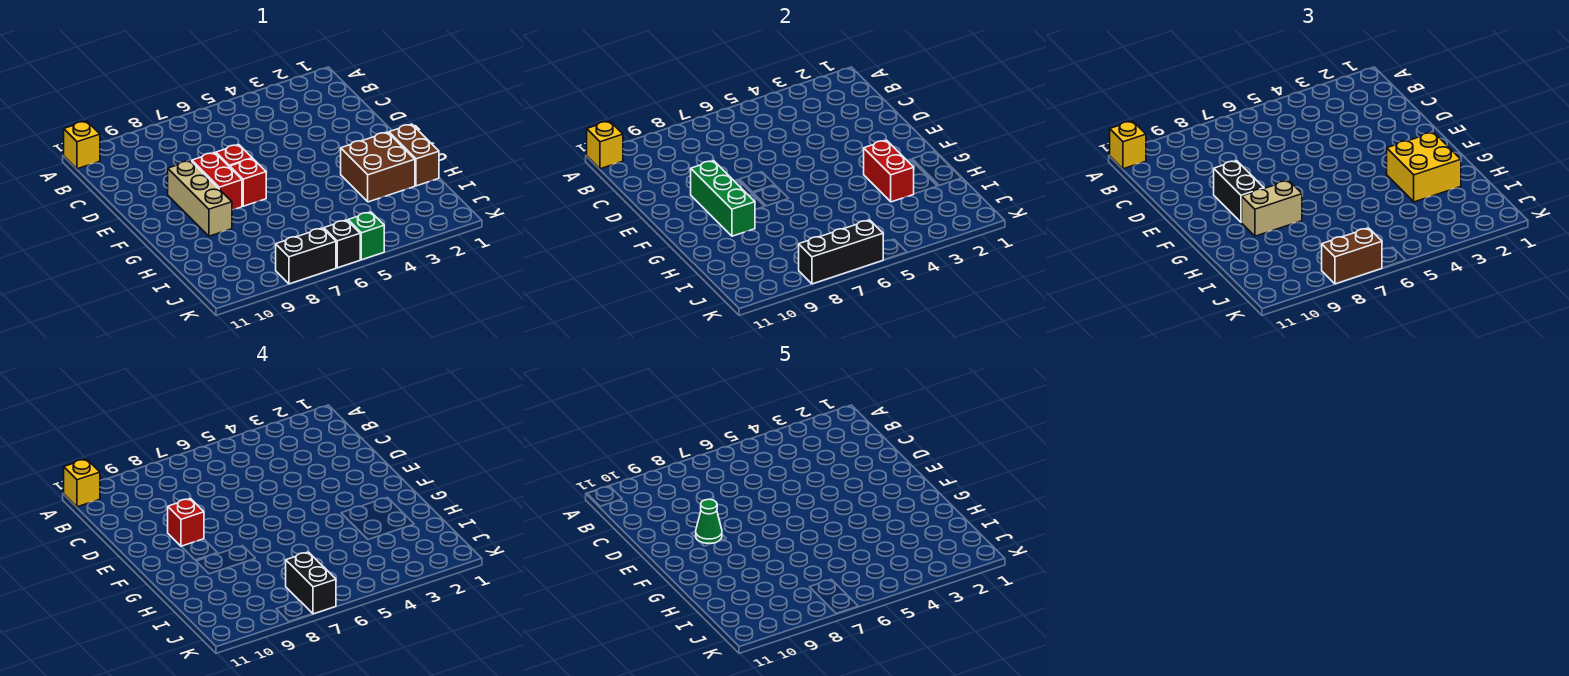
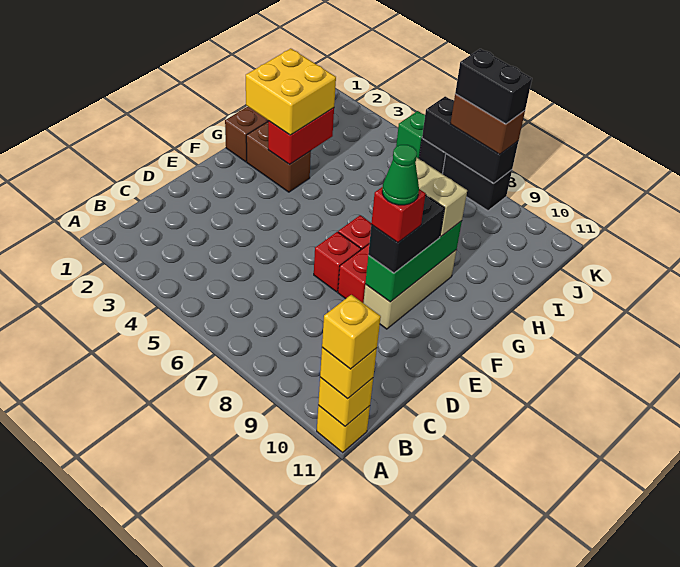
brown brick G2:H3 level 1 -> brown brick G2:G3 level 1
black brick J7:K7 level 4 -> black brick K7:K8 level 4

